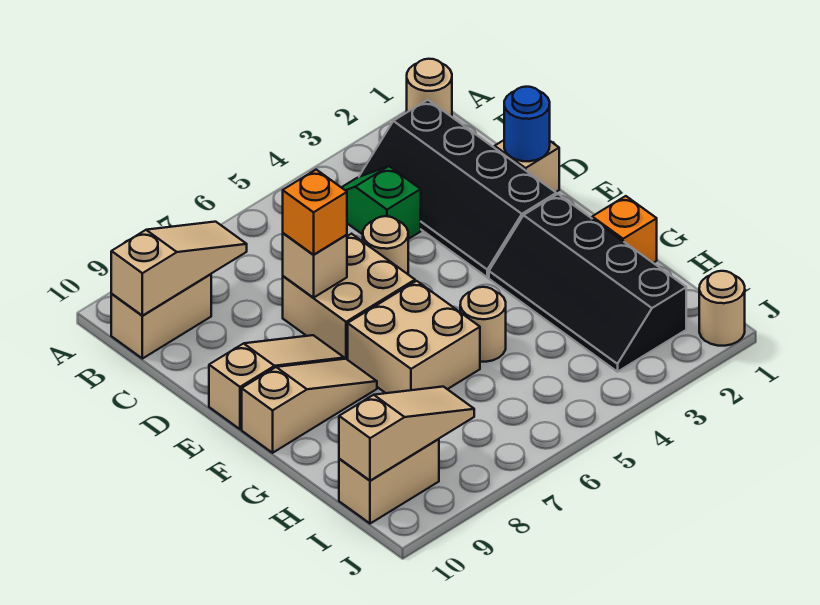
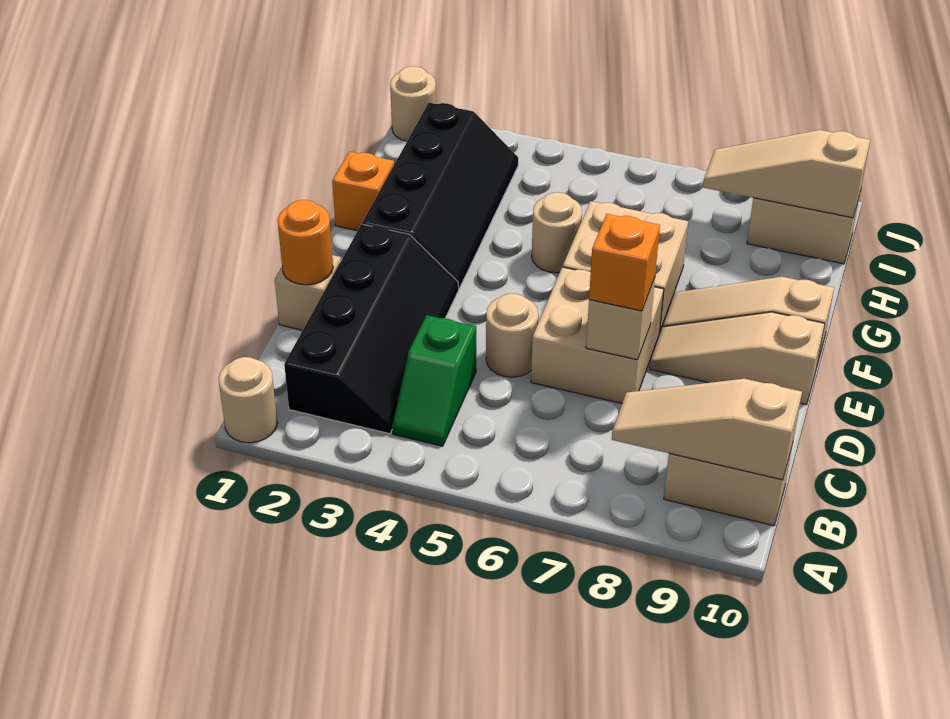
blue round brick D1 level 2 -> orange round brick D1 level 2

